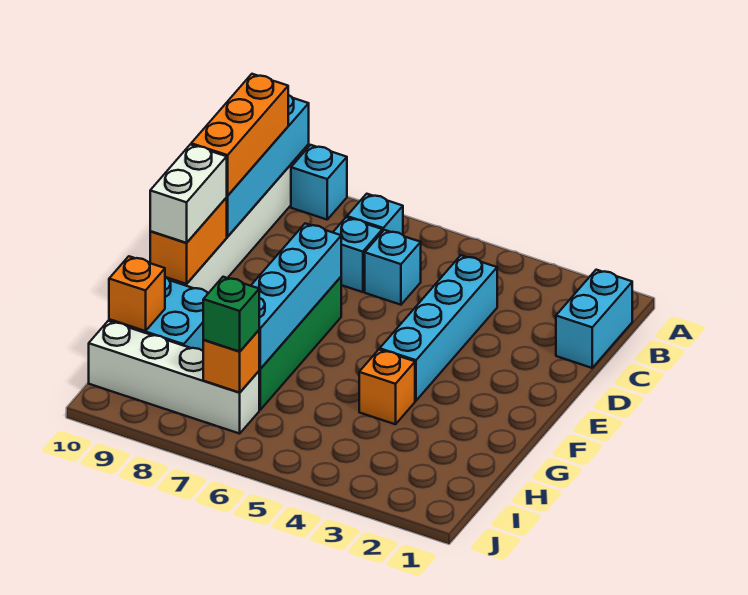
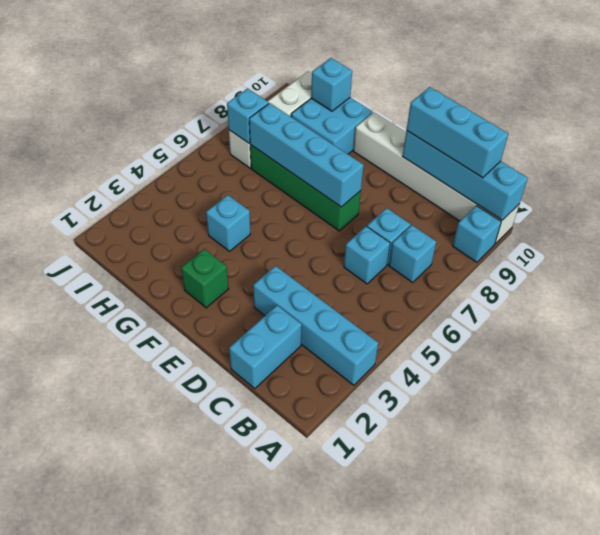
cyan brick B1:C1 level 1 -> cyan brick C1:C2 level 1
orange brick B10:D10 level 3 -> cyan brick B10:D10 level 3
cyan brick C4:F4 level 1 -> cyan brick A3:D3 level 1
orange brick E10:F10 level 2 -> none
white brick E10:F10 level 3 -> none
orange brick G4 level 1 -> cyan brick G4 level 1
orange brick H10 level 2 -> cyan brick H10 level 2
orange brick I7 level 2 -> cyan brick I7 level 2
green brick I7 level 3 -> green brick F2 level 1

